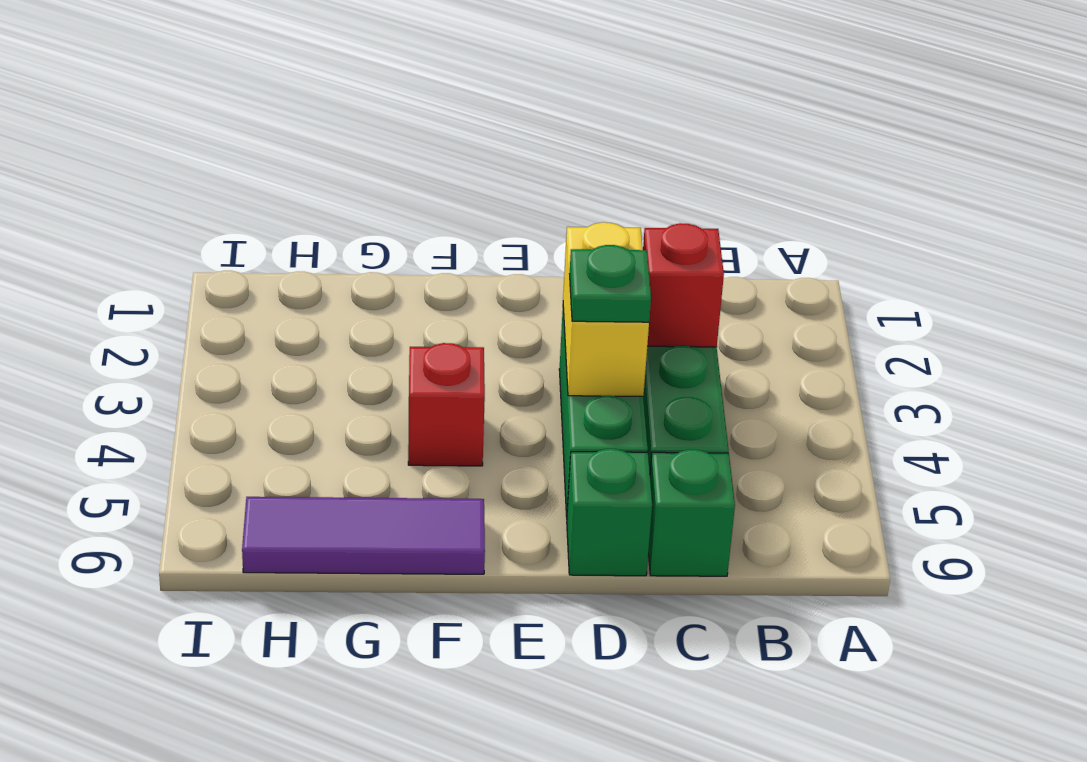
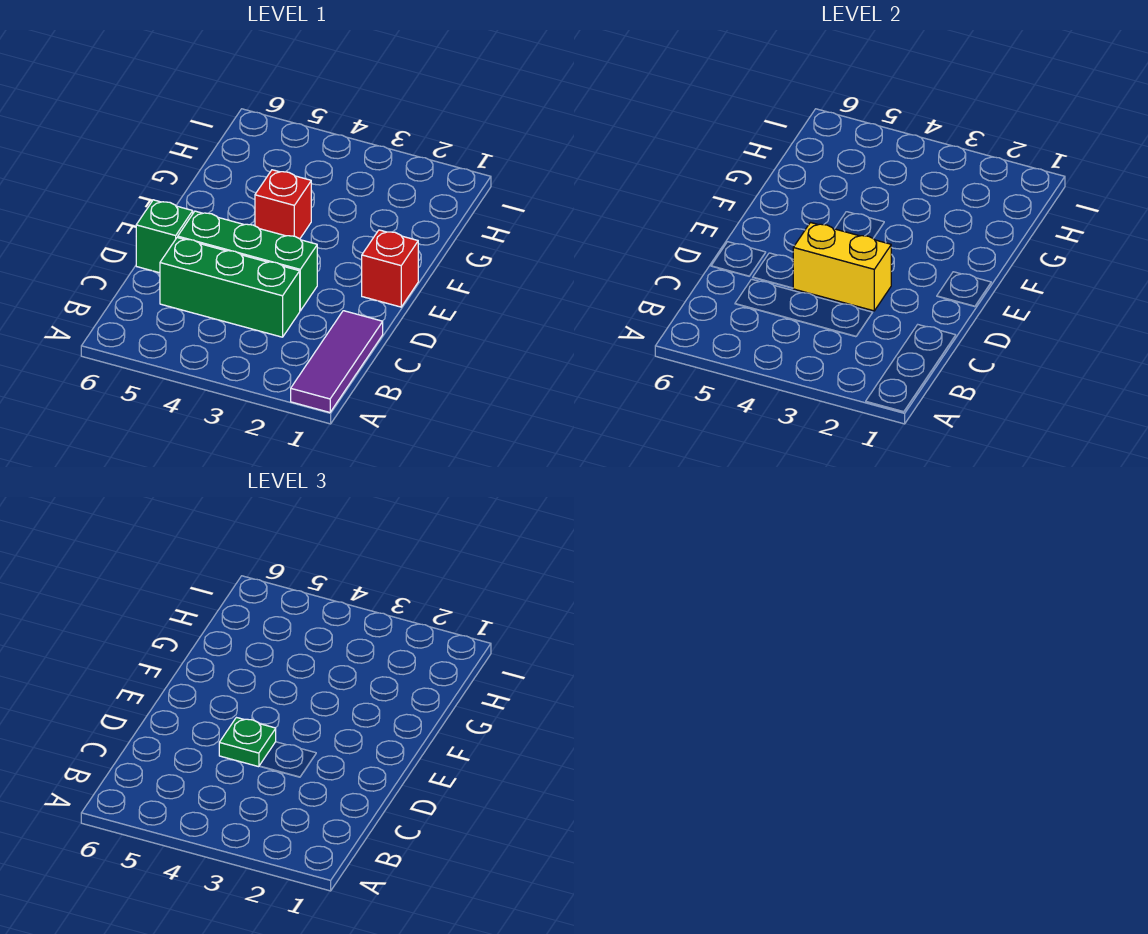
red brick C3 level 2 -> red brick E1 level 1
green brick C6 level 1 -> none
purple tile F6:H6 level 1 -> purple tile A1:C1 level 1

